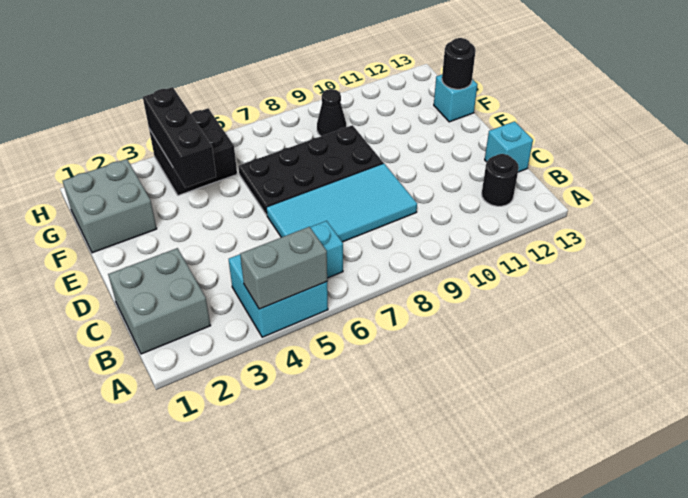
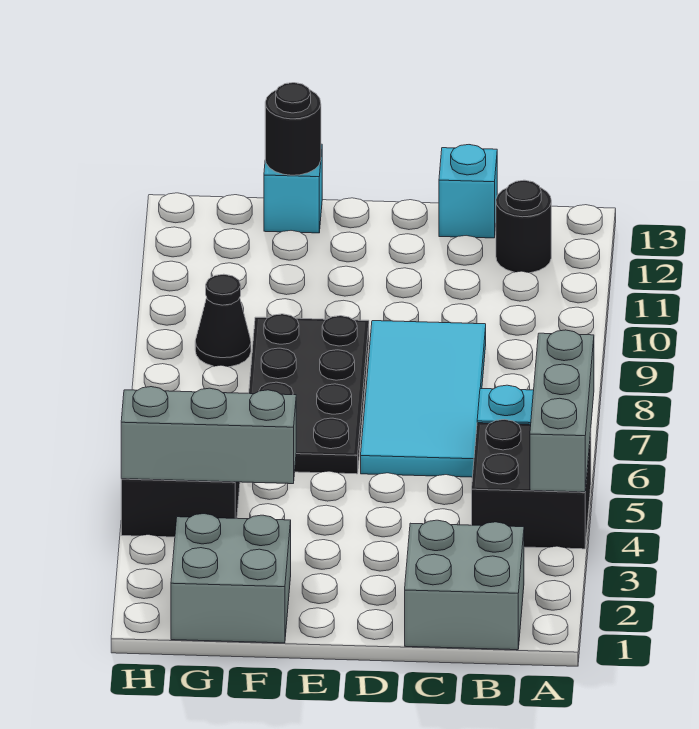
cyan brick A4:B5 level 1 -> black brick A4:B5 level 1
grey brick A4:A5 level 2 -> grey brick A4:A6 level 2
black brick F4:H4 level 2 -> grey brick F4:H4 level 2

